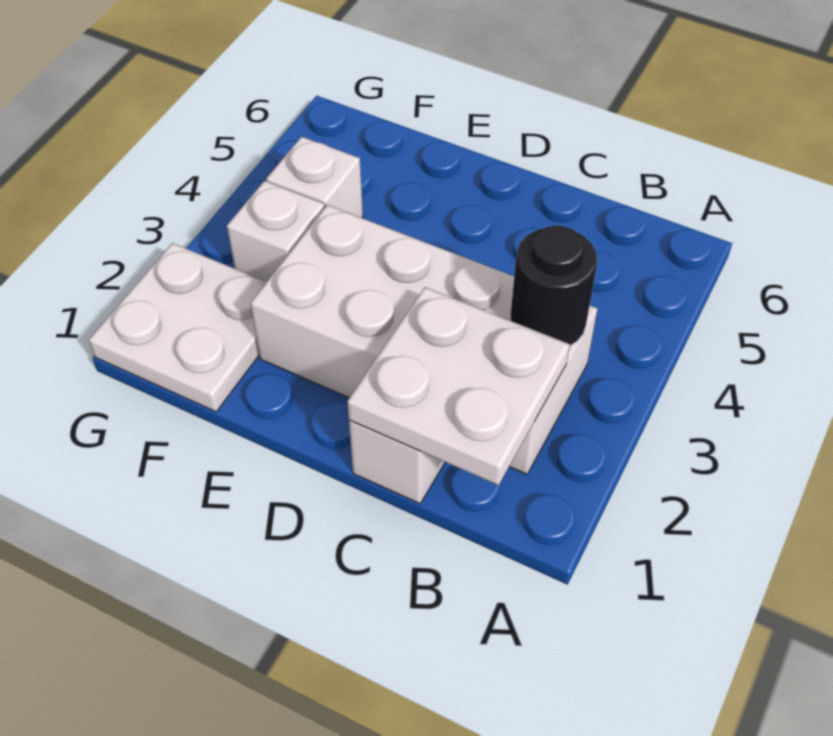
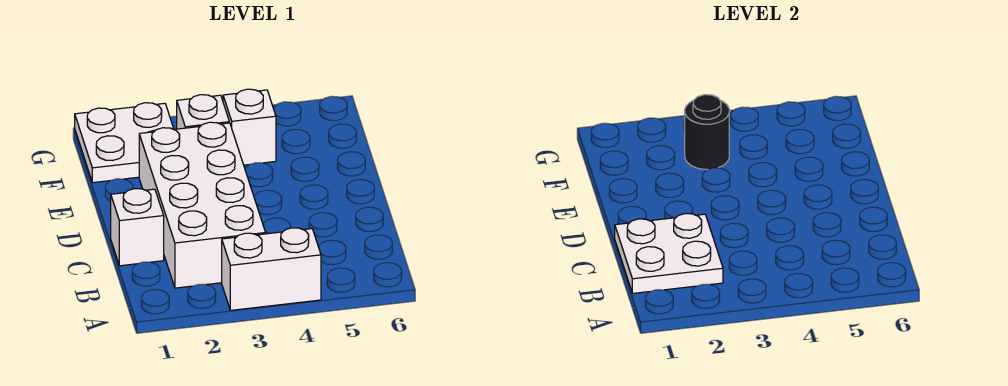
none -> white brick A3:A4 level 1
black round brick B3 level 2 -> black round brick F3 level 2

